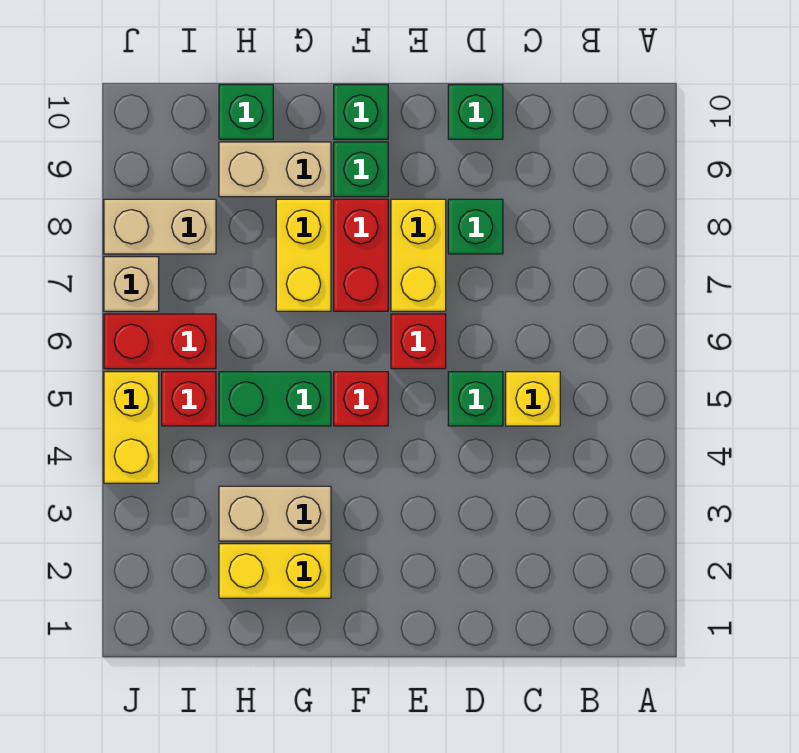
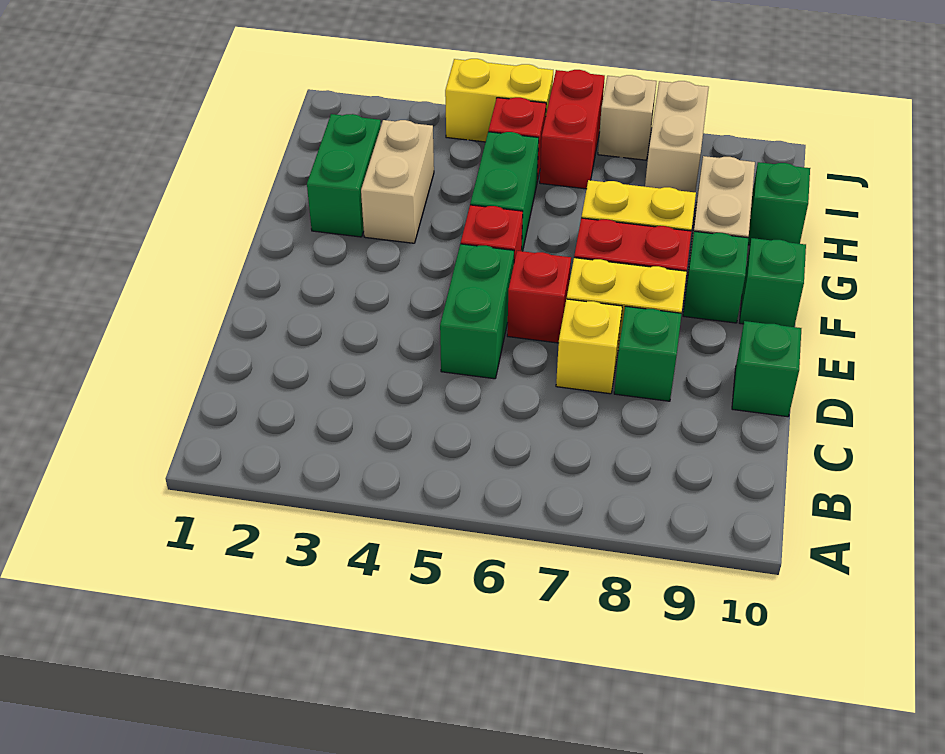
yellow brick C5 level 1 -> yellow brick D7 level 1
green brick D5 level 1 -> green brick D5:E5 level 1
yellow brick G2:H2 level 1 -> green brick G2:H2 level 1

